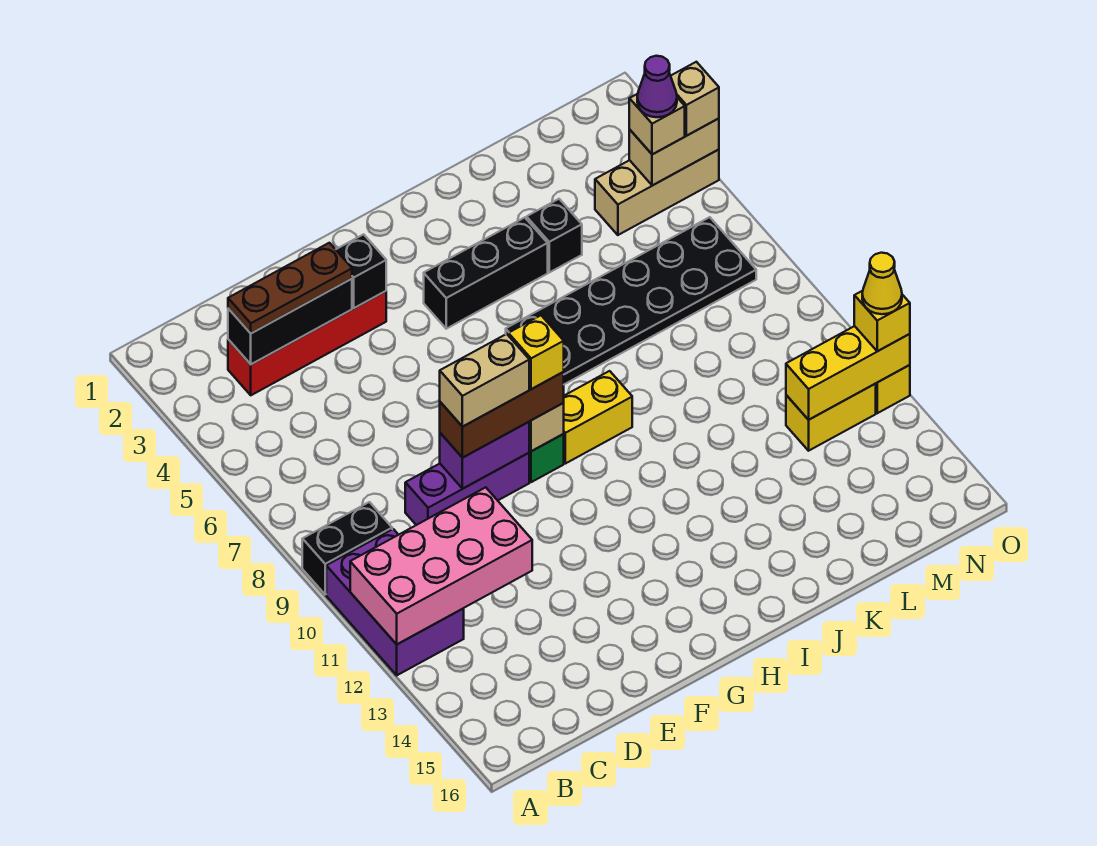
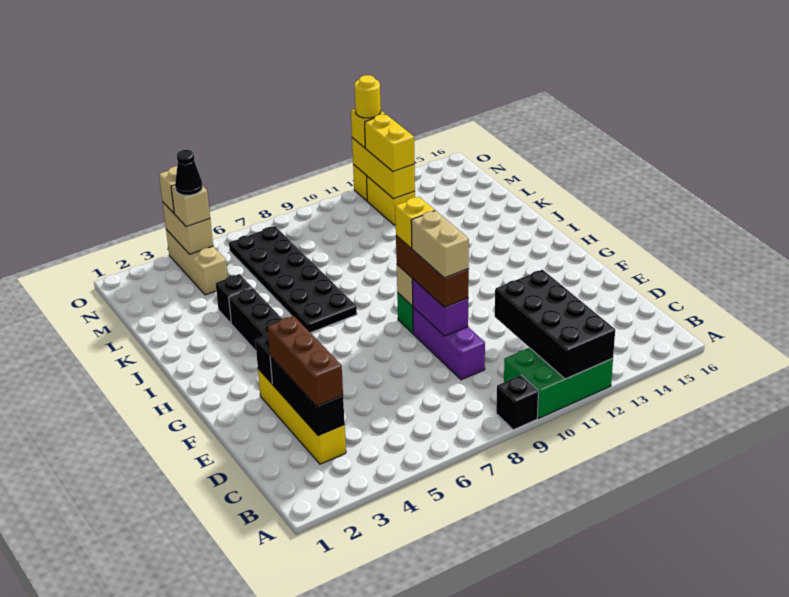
black brick A9:B9 level 1 -> black brick A9 level 1
purple brick A10:B12 level 1 -> green brick A10:B12 level 1
pink brick A11:D12 level 2 -> black brick A11:D12 level 2
red brick C3:F3 level 1 -> yellow brick C3:F3 level 1
brown plate C3:E3 level 3 -> brown brick C3:E3 level 3
yellow brick H9:I9 level 1 -> yellow brick M12:N12 level 3
purple cone N4 level 4 -> black cone N4 level 4
yellow cone O12 level 4 -> yellow round brick O12 level 4

